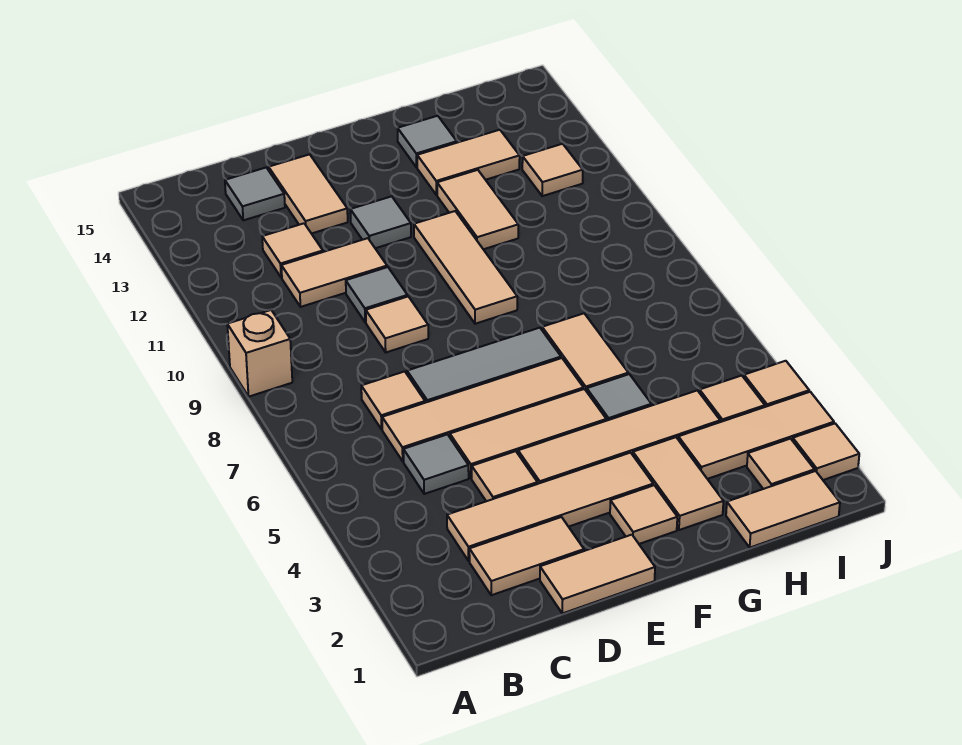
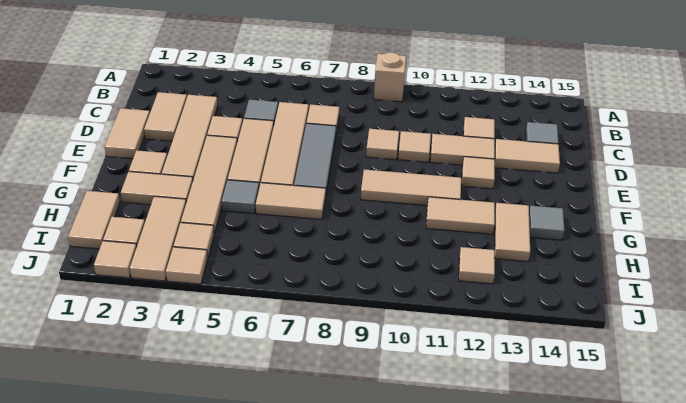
tan tile C11:D11 level 1 -> tan tile D11:D12 level 1
grey tile D10 level 1 -> tan tile D10 level 1
grey tile E12 level 1 -> tan tile E12 level 1

